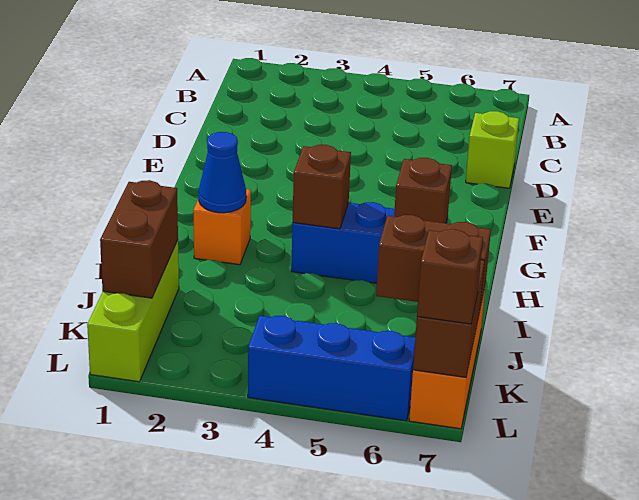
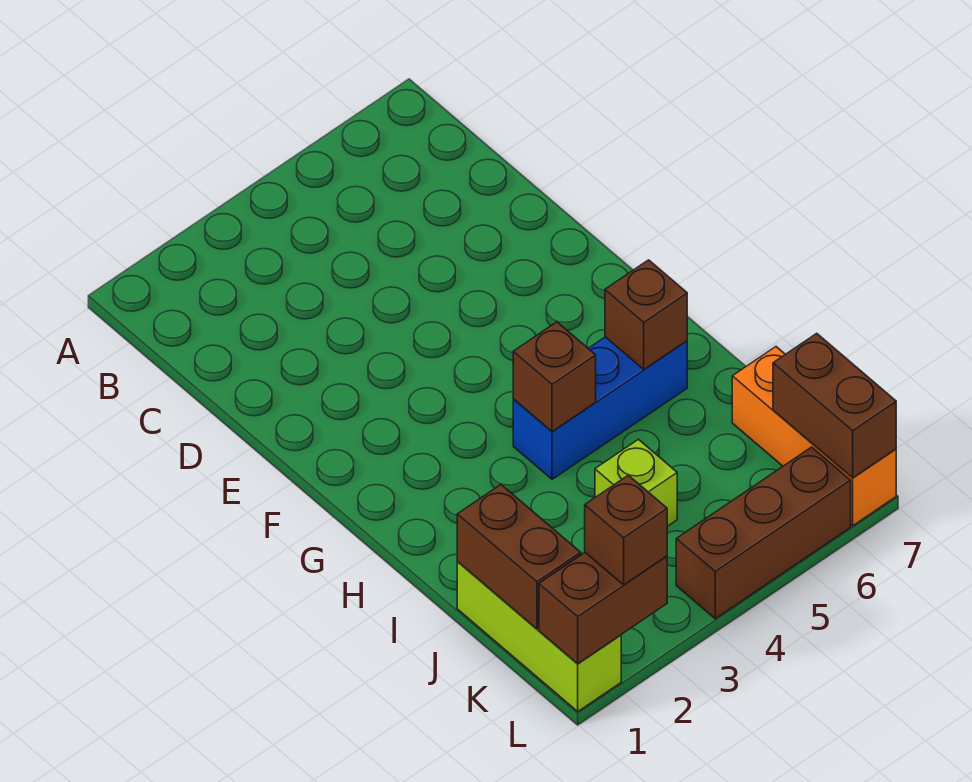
lime brick D7 level 1 -> lime brick J4 level 1
orange brick H2 level 1 -> none
blue cone H2 level 2 -> none
brown brick J6:J7 level 2 -> brown brick L1:L2 level 2
blue brick L4:L6 level 1 -> brown brick L4:L6 level 1
brown brick L7 level 3 -> brown brick L2 level 3

